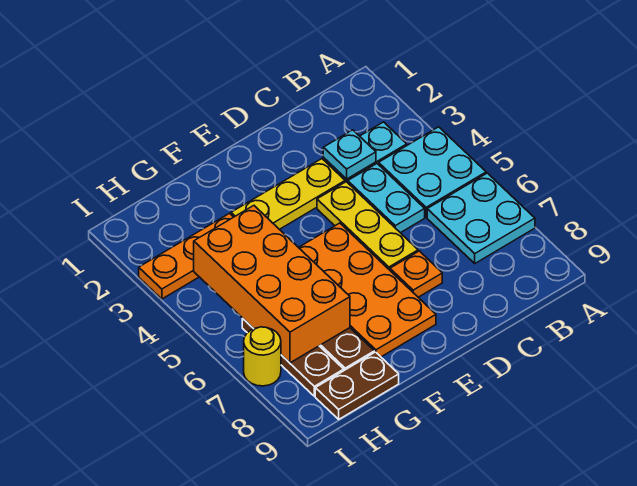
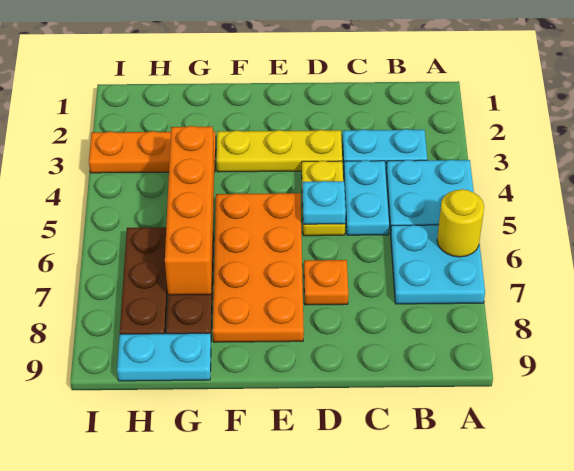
cyan plate C3 level 2 -> cyan plate D5 level 2
yellow plate D4:D6 level 1 -> yellow plate D4:D5 level 1
orange brick G4:H7 level 2 -> orange brick G4:G7 level 2
brown plate G9:H9 level 1 -> cyan plate G9:H9 level 1
yellow round brick I7 level 1 -> yellow round brick A6 level 2

